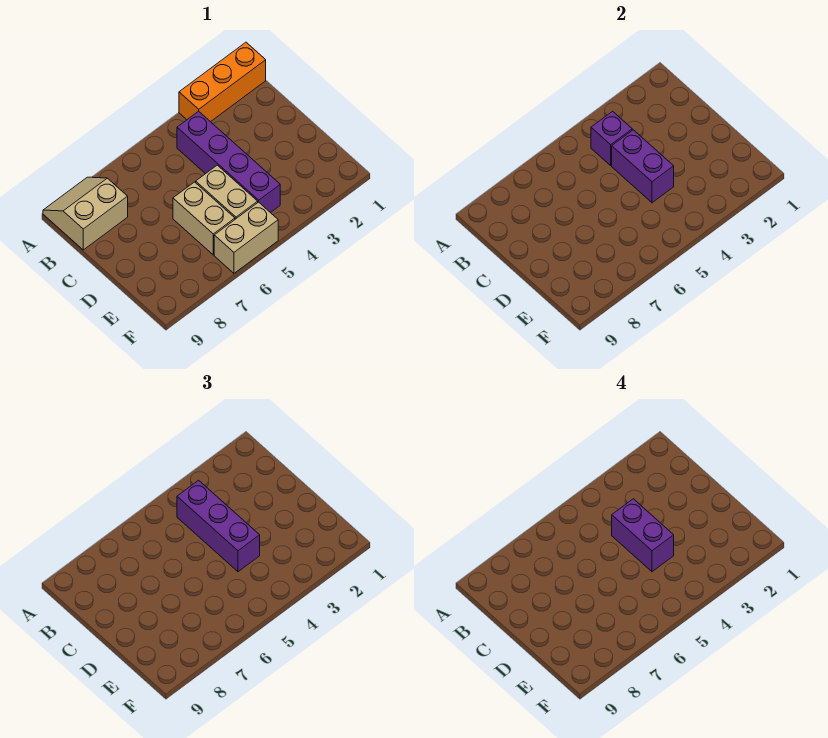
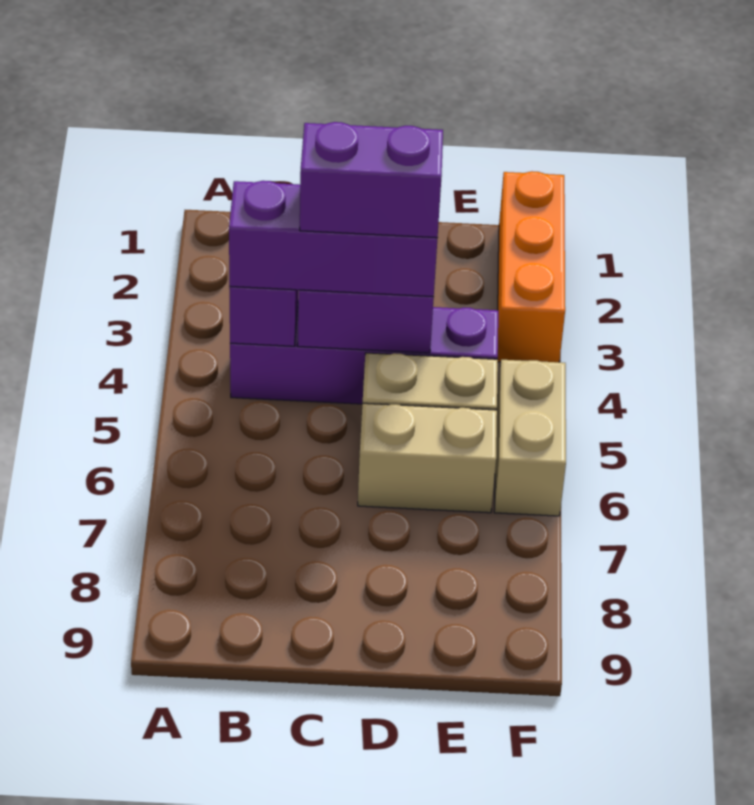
orange brick A1:A3 level 1 -> orange brick F1:F3 level 1
tan slope A8:B9 level 1 top B -> none

